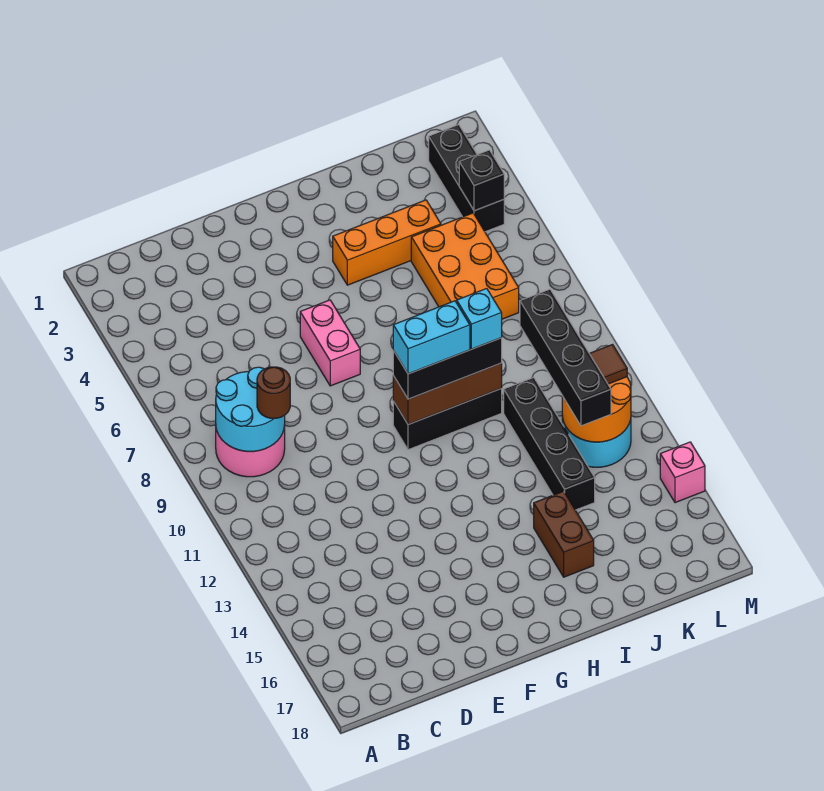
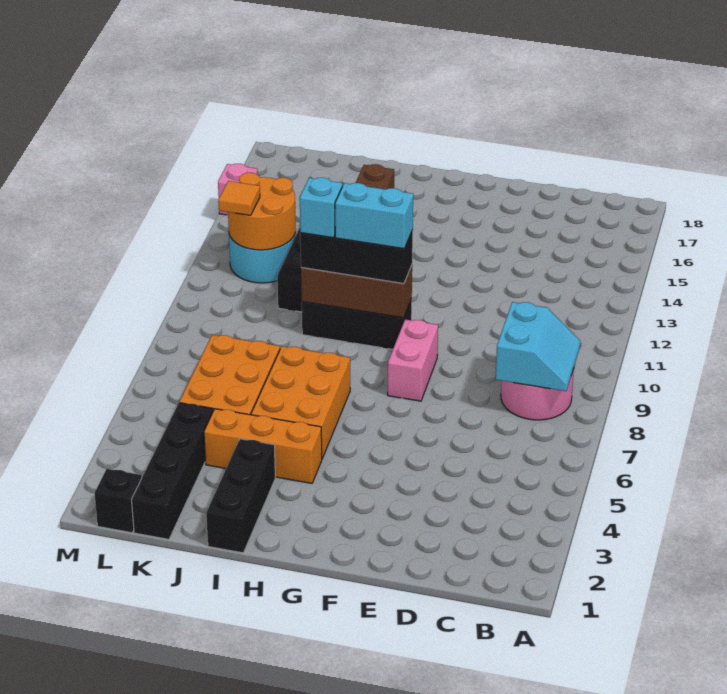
cyan round brick B8:C9 level 2 -> cyan slope B8:C9 level 2 top C
brown round brick C9 level 3 -> none
pink brick F6:F7 level 1 -> pink brick F8:F9 level 1
none -> orange brick H5:I7 level 1
black brick K10:K13 level 3 -> black brick K1:K4 level 1
black brick L2:L4 level 1 -> black brick I1:I3 level 1
black brick L4 level 2 -> black brick L1 level 1
brown tile L12 level 3 -> orange tile L12 level 3

